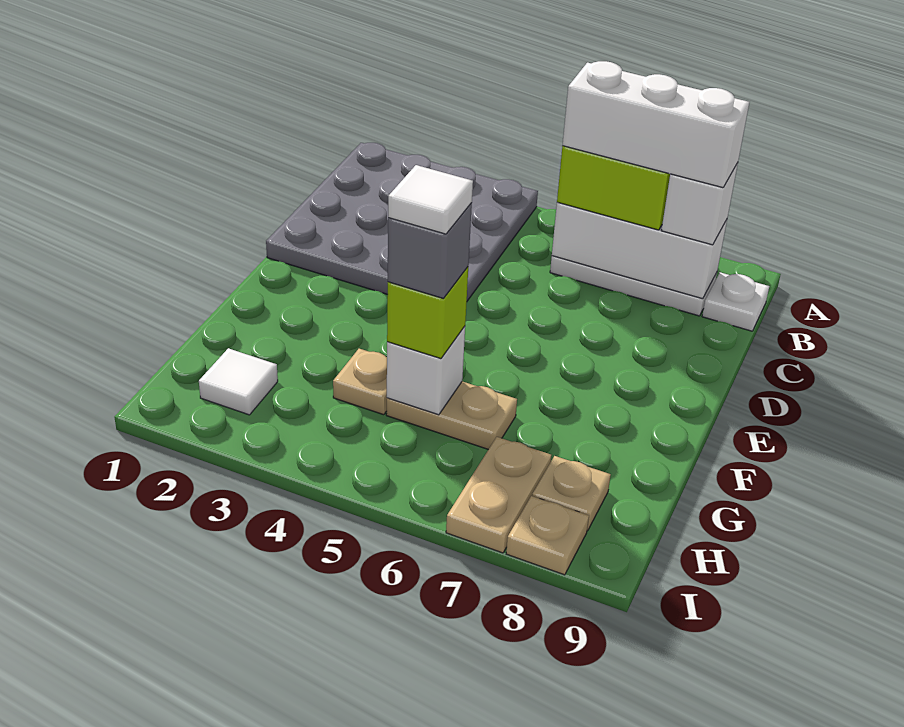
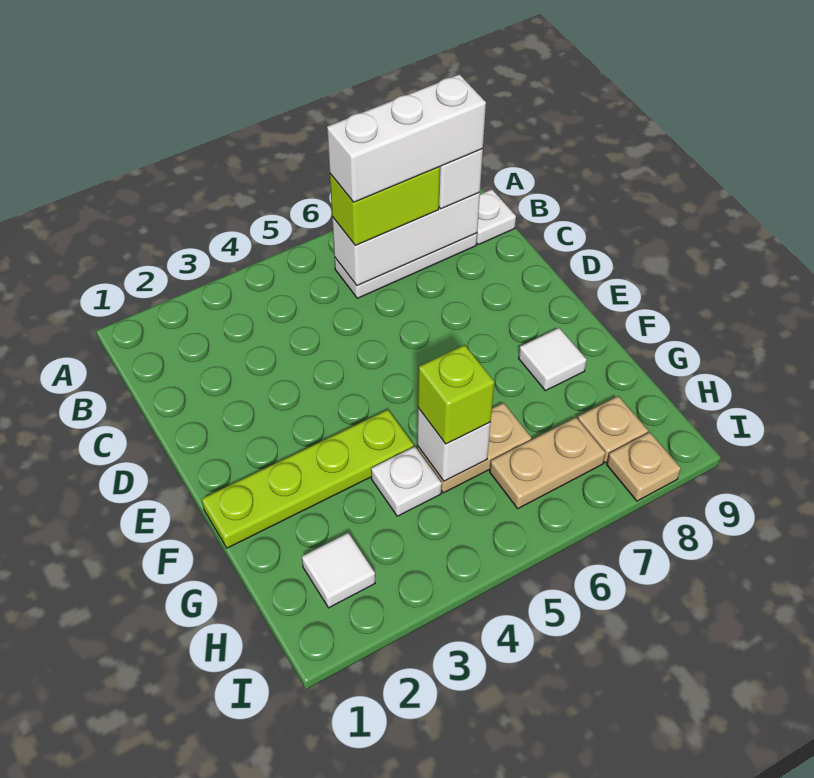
grey plate A1:D4 level 1 -> none
none -> lime plate F1:F4 level 1
tan plate G4 level 1 -> white plate G4 level 1
grey brick G5 level 4 -> none
white tile G5 level 5 -> white tile F8 level 1
tan plate H7:I7 level 1 -> tan plate H6:H7 level 1

